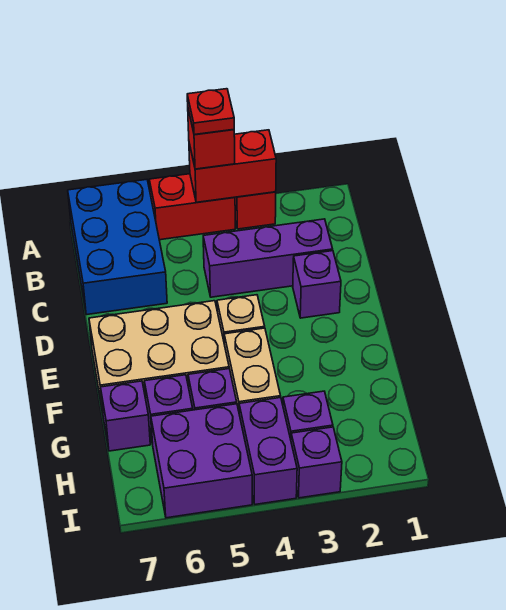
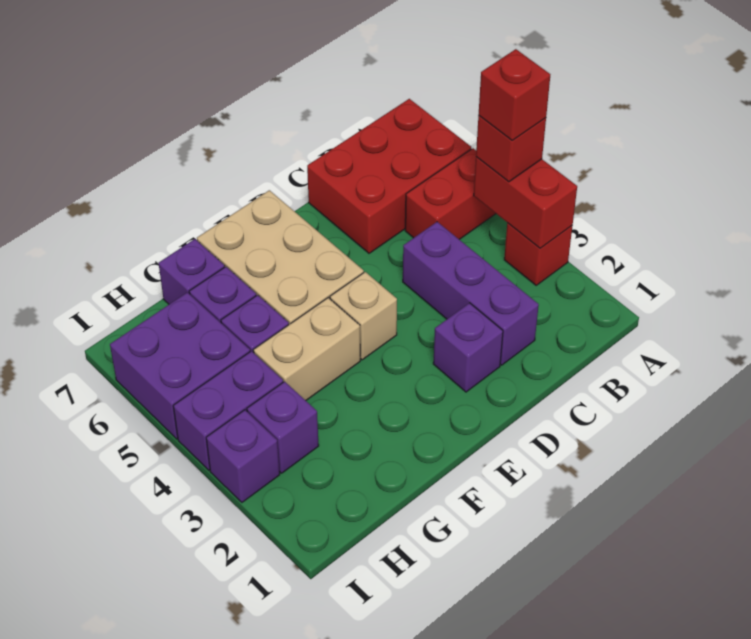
red brick A4:A5 level 1 -> red brick A5:B5 level 1
red plate A4 level 4 -> red brick A4 level 4
blue brick A6:C7 level 1 -> red brick A6:C7 level 1

